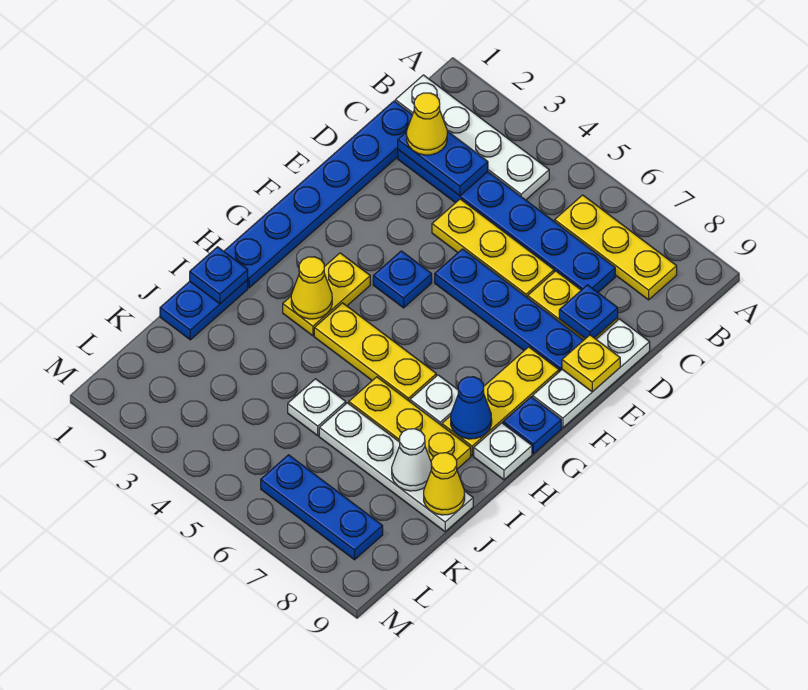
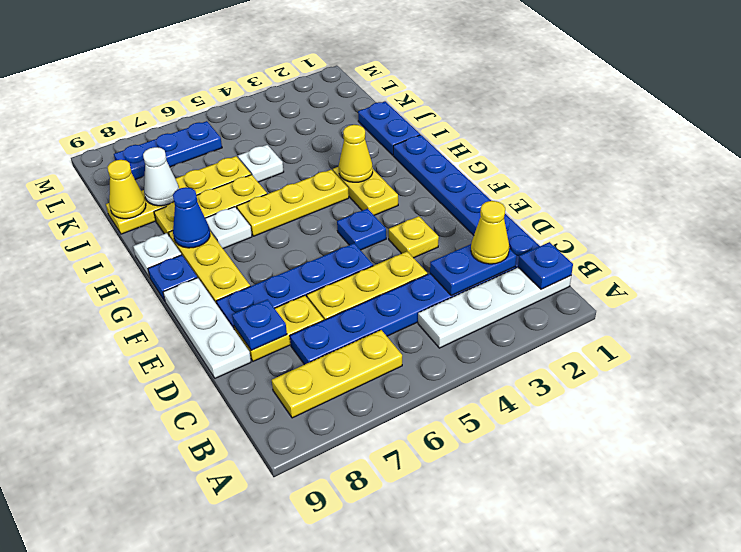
yellow plate E9 level 2 -> yellow plate E3 level 1
blue plate I1 level 2 -> blue plate B1 level 2
white plate J6:J9 level 1 -> yellow plate J6:J9 level 1

